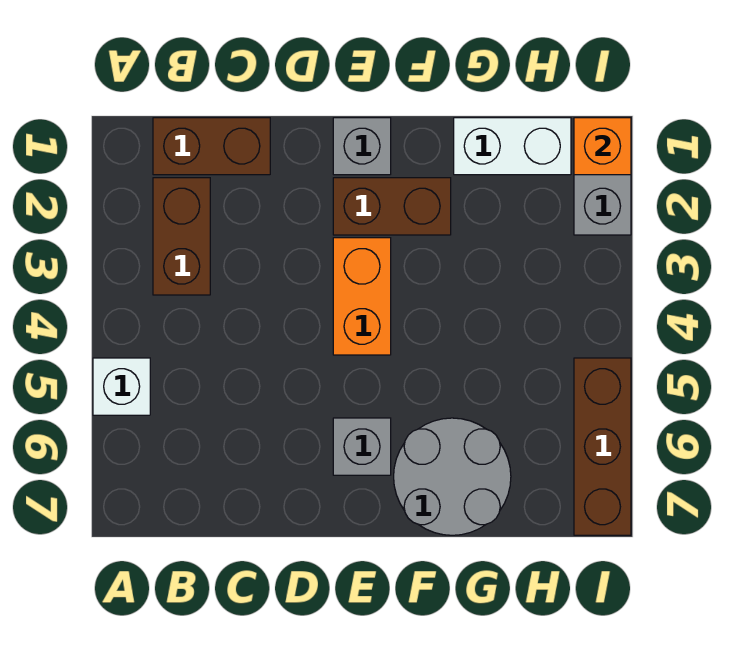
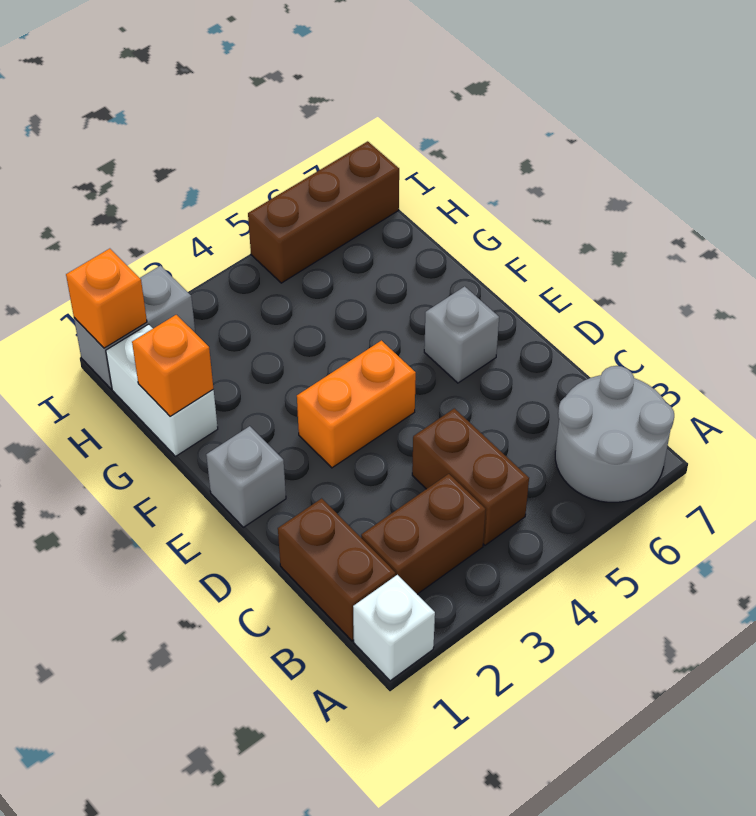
white brick A5 level 1 -> white brick A1 level 1
brown brick E2:F2 level 1 -> brown brick B4:C4 level 1
grey round brick F6:G7 level 1 -> grey round brick A6:B7 level 1
none -> orange brick G1 level 2

